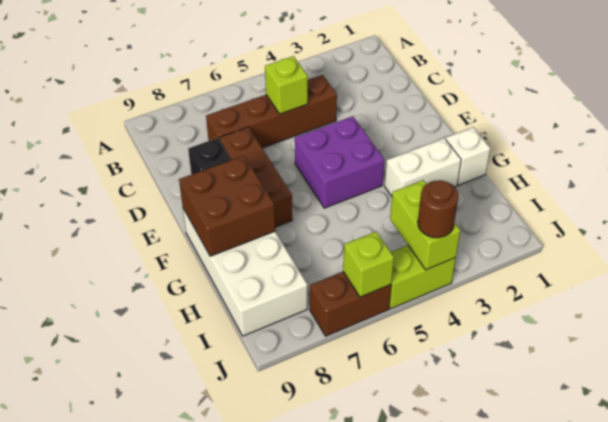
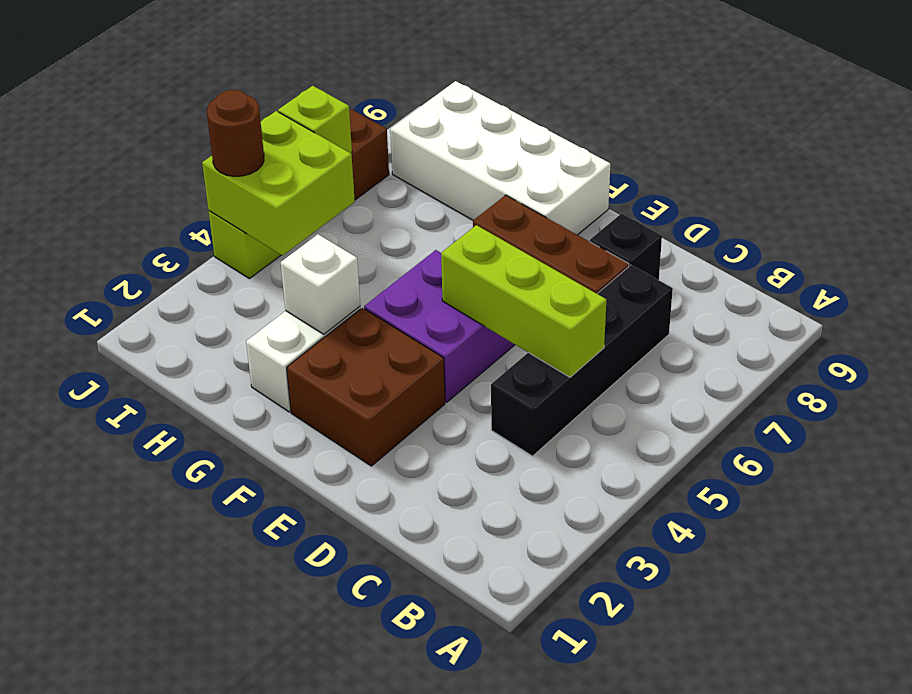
brown brick C4:C7 level 1 -> black brick C4:C7 level 1
lime brick C5 level 2 -> lime brick C5:E5 level 2
brown brick F8:G9 level 2 -> brown brick E2:F3 level 1
white brick G1 level 1 -> white brick G3 level 2
lime brick I4:J4 level 2 -> lime brick I4:J5 level 2

